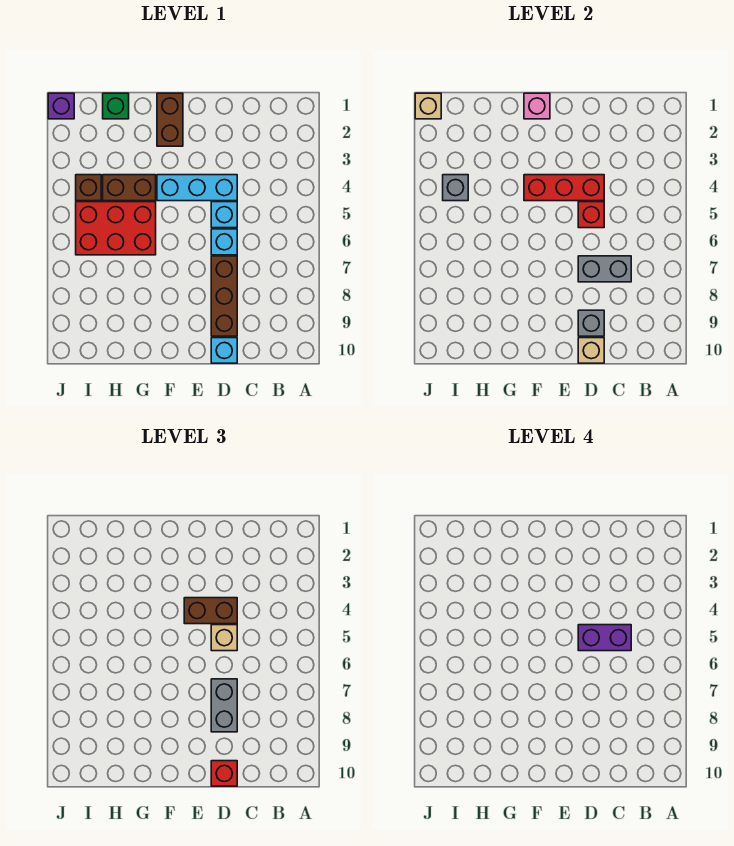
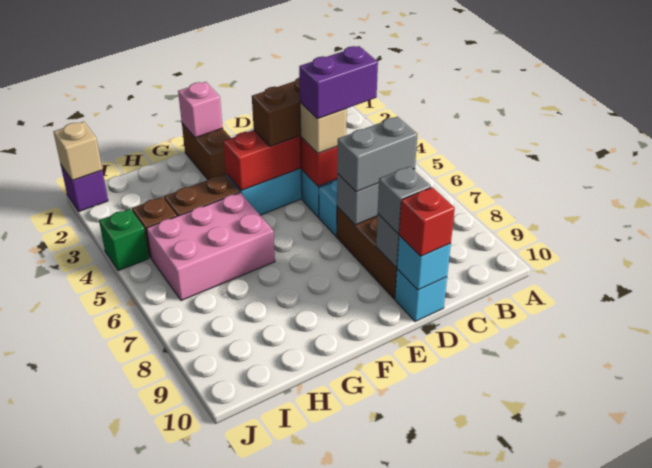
grey brick D7:D8 level 3 -> grey brick C7:D7 level 3
tan brick D10 level 2 -> cyan brick D10 level 2
red brick G5:I6 level 1 -> pink brick G5:I6 level 1
green brick H1 level 1 -> green brick J4 level 1
grey brick I4 level 2 -> grey brick D9 level 3

